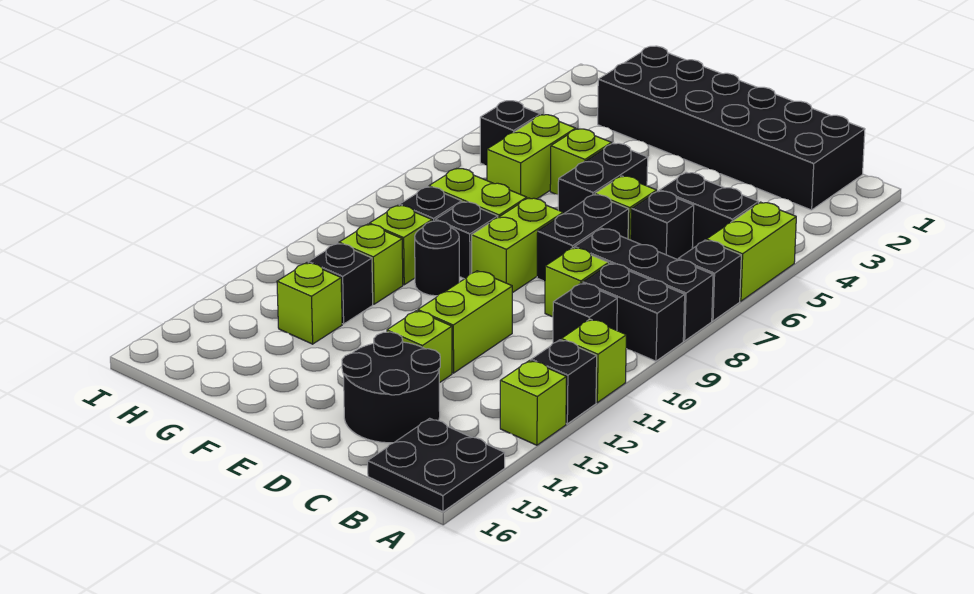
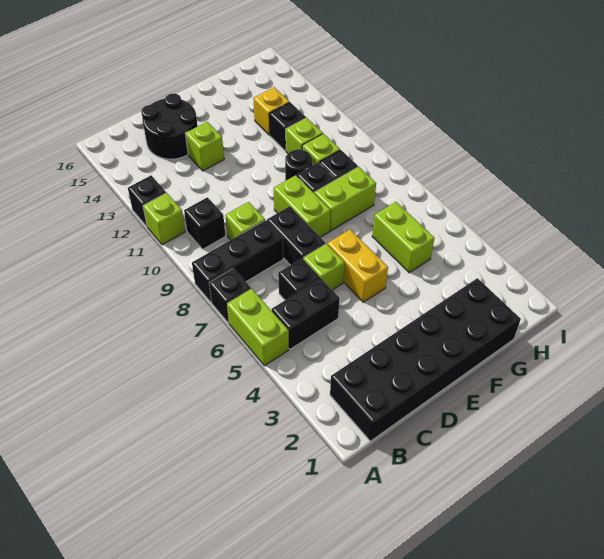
black brick A9:B9 level 1 -> none
lime brick A13 level 1 -> none
black plate A15:B16 level 1 -> none
lime brick D11:D12 level 1 -> none
black brick E5:E6 level 1 -> yellow brick E5:E6 level 1
lime brick F5 level 1 -> none
lime brick G13 level 1 -> yellow brick G13 level 1
black brick H5 level 1 -> none

